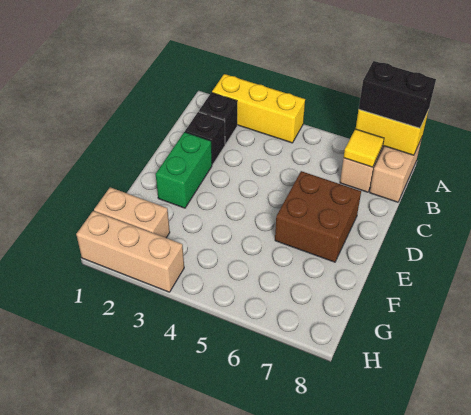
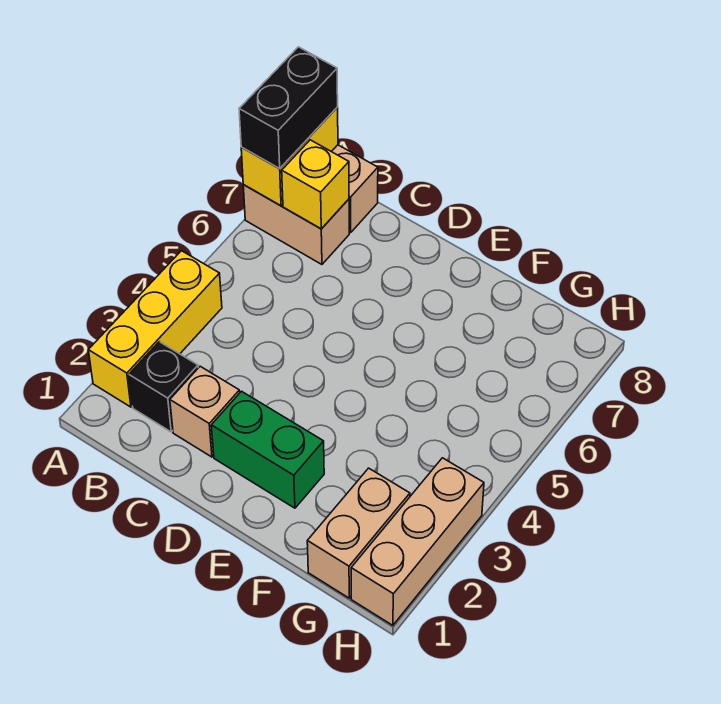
yellow tile B7 level 2 -> yellow brick B7 level 2
black brick C2 level 1 -> tan brick C2 level 1
brown brick D6:E7 level 1 -> none

